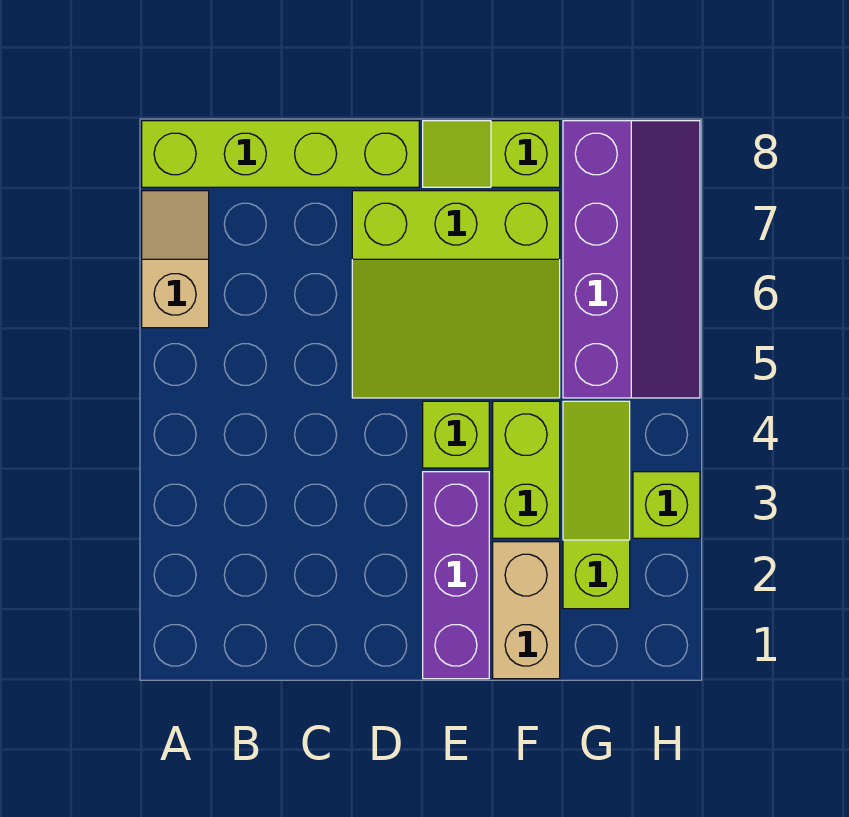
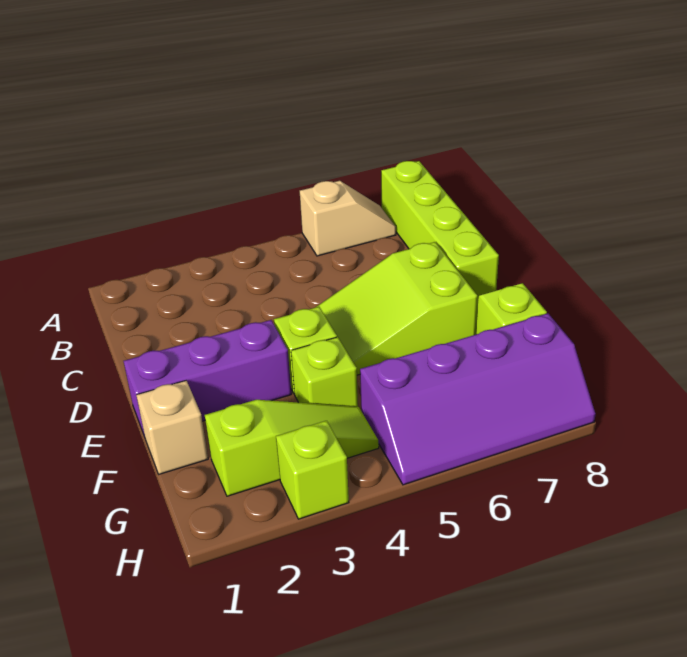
lime slope D5:F7 level 1 top 7 -> lime slope D5:E7 level 1 top 7
tan brick F1:F2 level 1 -> tan brick F1 level 1
lime brick F3:F4 level 1 -> lime brick F4 level 1

